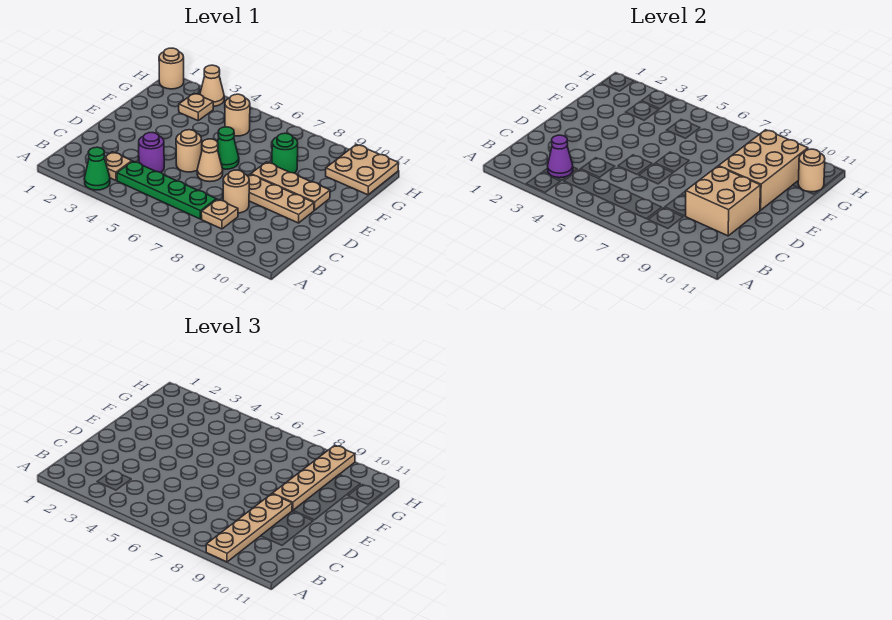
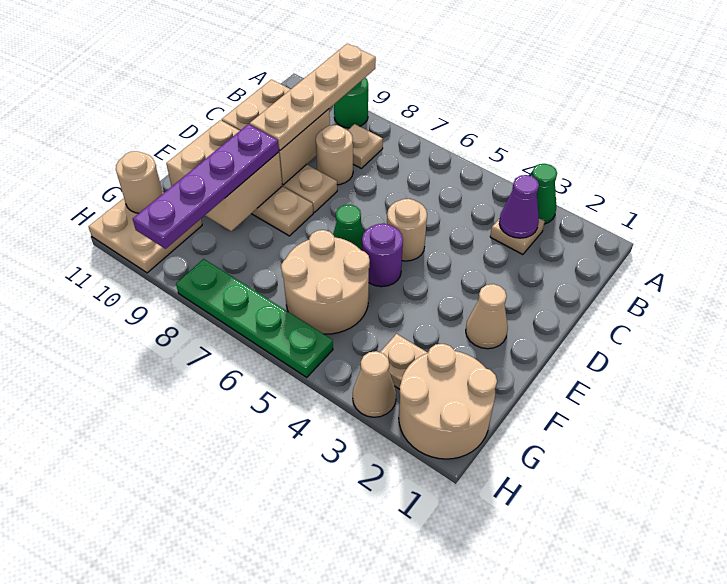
green plate B4:B7 level 1 -> green plate H5:H8 level 1
purple round brick C4 level 1 -> purple round brick E5 level 1
tan cone D6 level 1 -> tan cone E2 level 1
tan brick E9:G10 level 2 -> tan brick E9:F10 level 2
tan plate E9:H9 level 3 -> purple plate E9:H9 level 3
green round brick F8 level 1 -> green round brick A9 level 1
tan round brick G5 level 1 -> tan round brick F5:G6 level 1
tan round brick H1 level 1 -> tan round brick G1:H2 level 1

